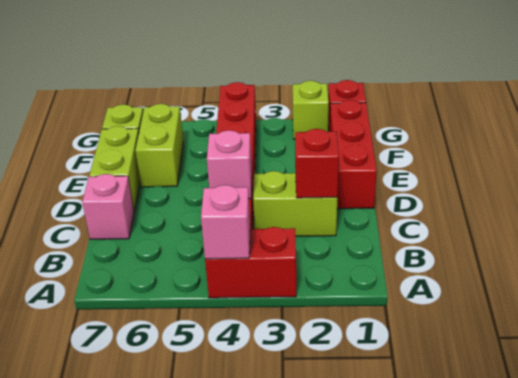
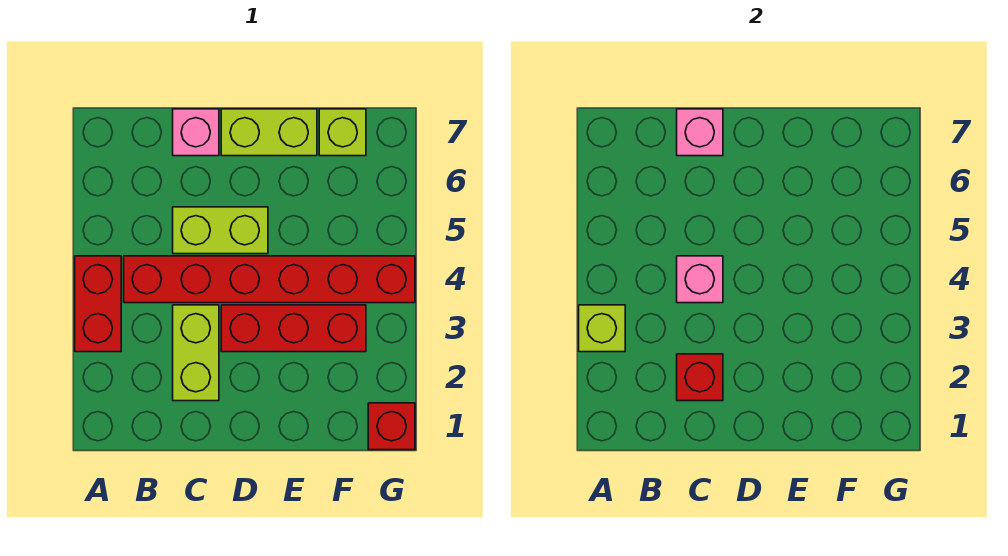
pink brick A4 level 2 -> pink brick C7 level 2
red brick D1:F1 level 1 -> red brick D3:F3 level 1
lime brick E6:F6 level 1 -> lime brick C5:D5 level 1
lime brick G2 level 1 -> lime brick A3 level 2

